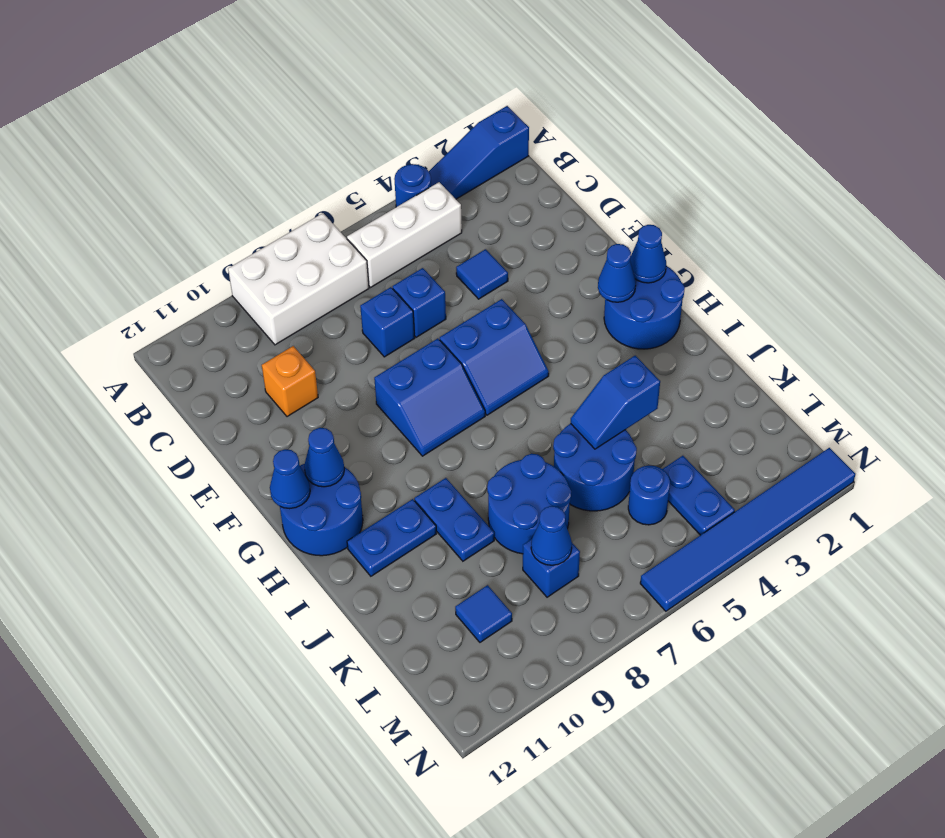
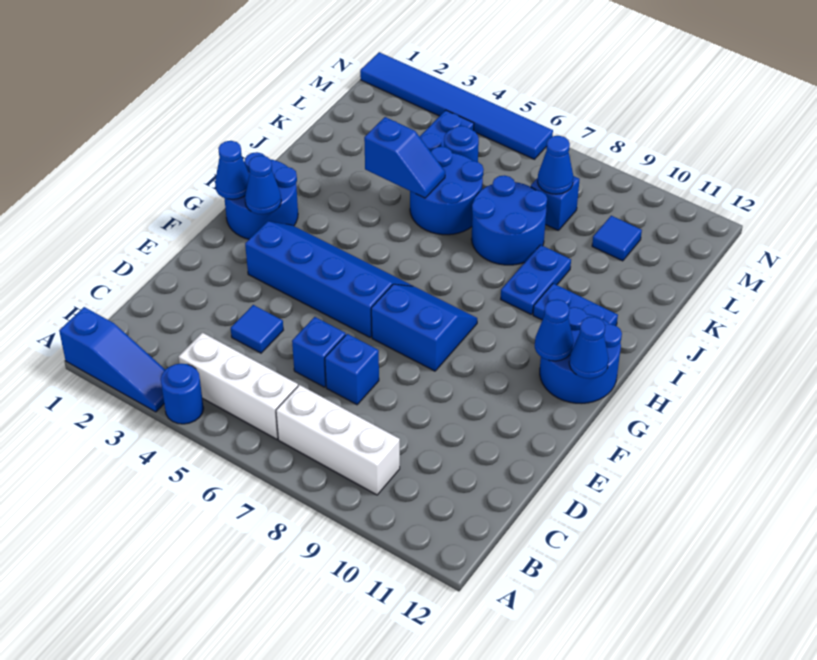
white brick A7:B9 level 1 -> white brick B7:B9 level 1
orange brick D10 level 1 -> none
blue slope F5:G6 level 1 top F -> blue slope F3:G6 level 1 top F

